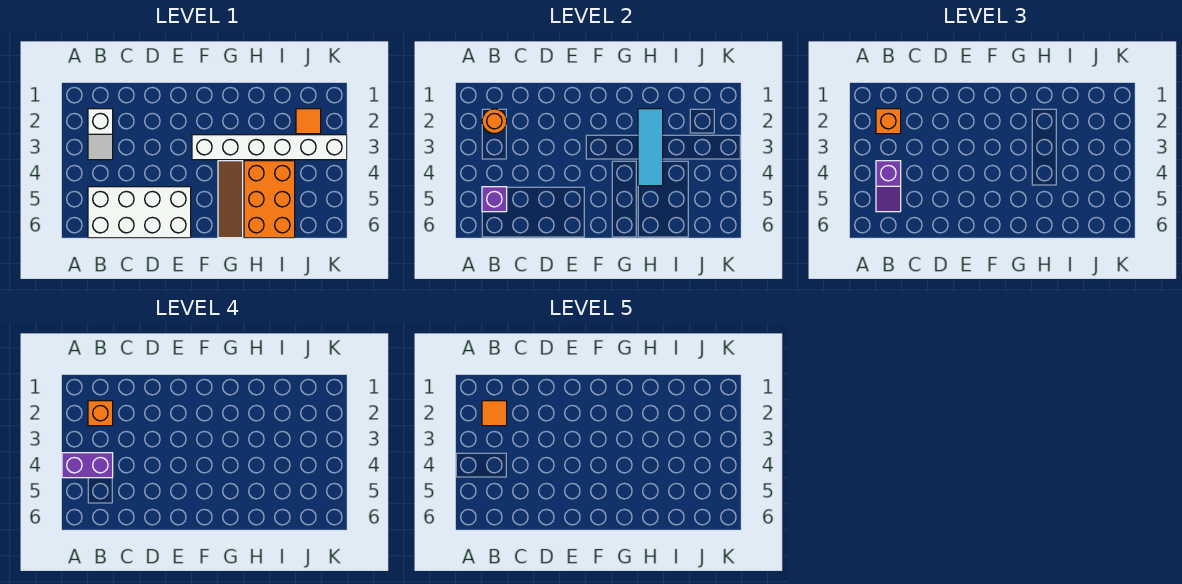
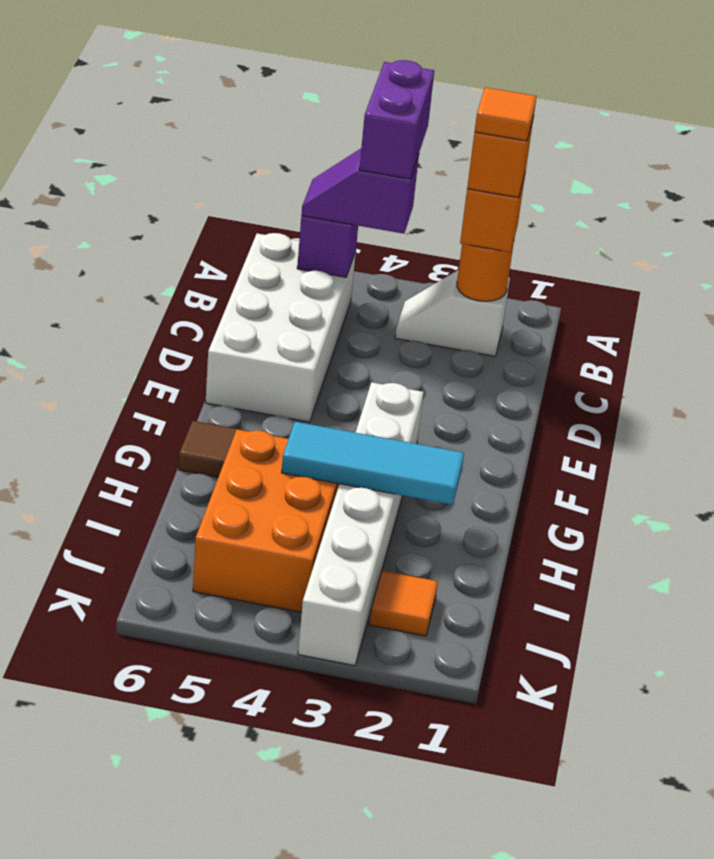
orange brick H4:I6 level 1 -> orange brick H4:J5 level 1

